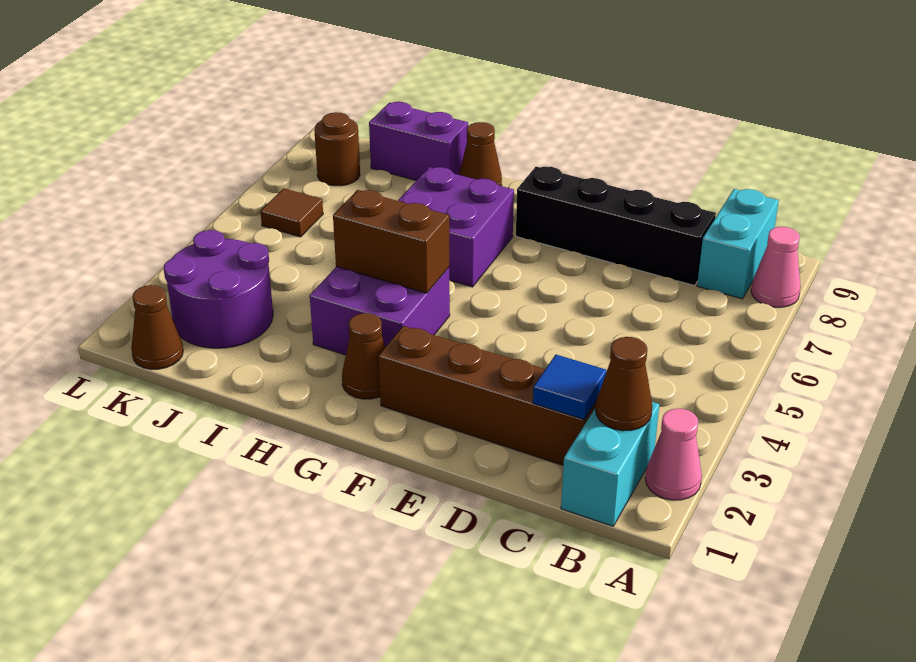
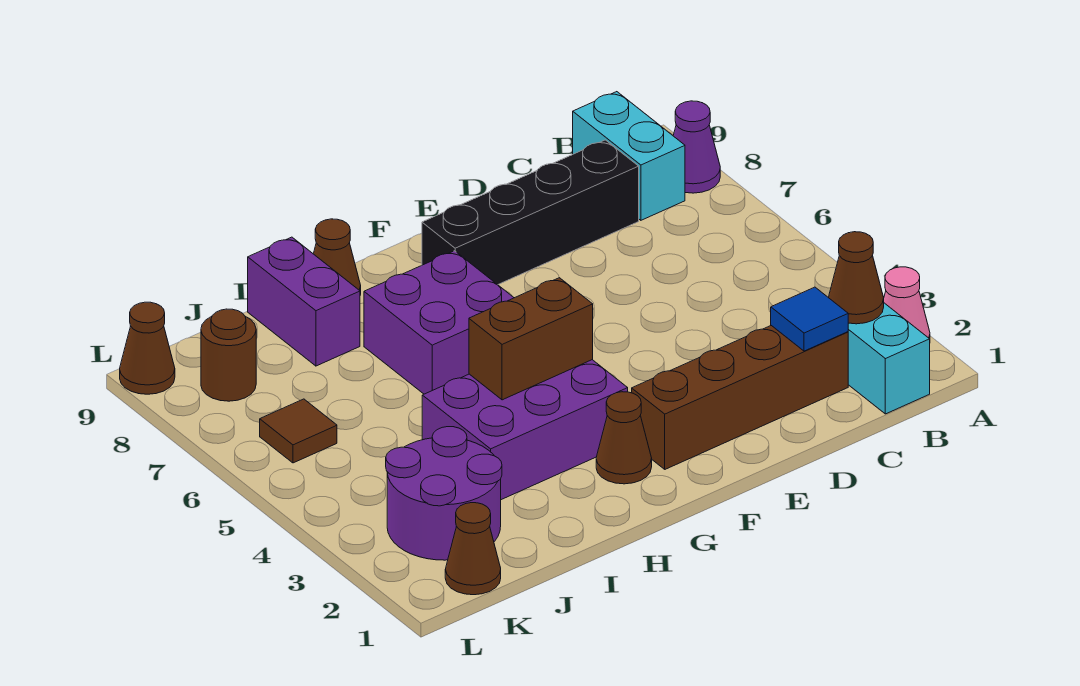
pink cone A8 level 1 -> purple cone A8 level 1
purple brick G3:H4 level 1 -> purple brick G3:I4 level 1
purple brick I9:J9 level 1 -> purple brick I8:I9 level 1
none -> brown cone L9 level 1

